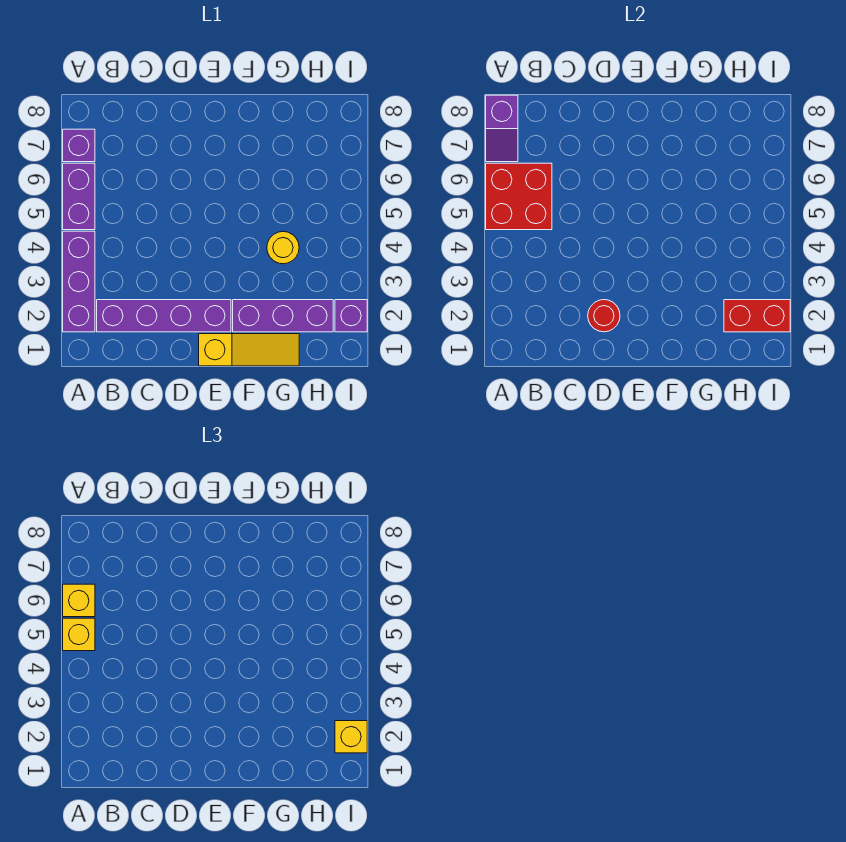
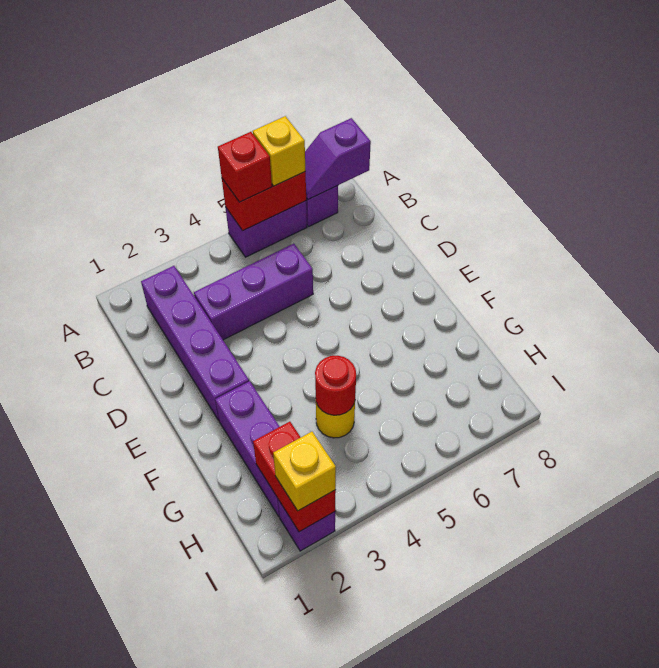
purple brick A2:A4 level 1 -> purple brick C3:C5 level 1
red brick A5:B6 level 2 -> red brick A5:A6 level 2
yellow brick A5 level 3 -> red brick A5 level 3
red round brick D2 level 2 -> red round brick G4 level 2
yellow slope E1:G1 level 1 top E -> none

